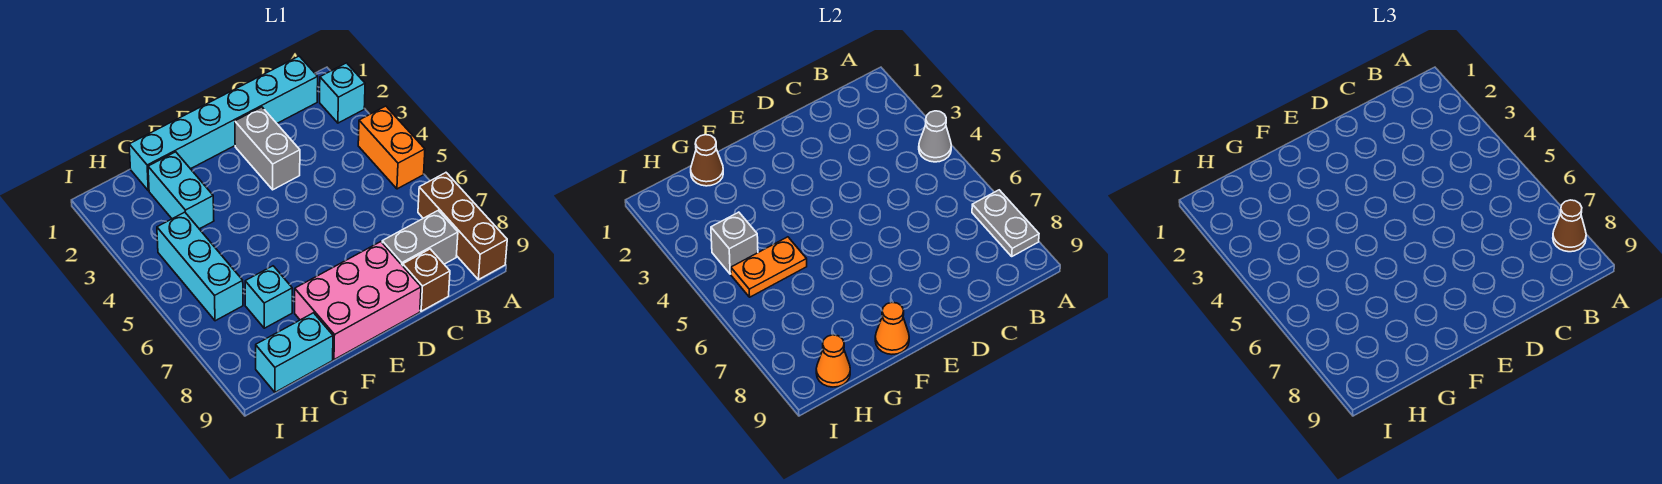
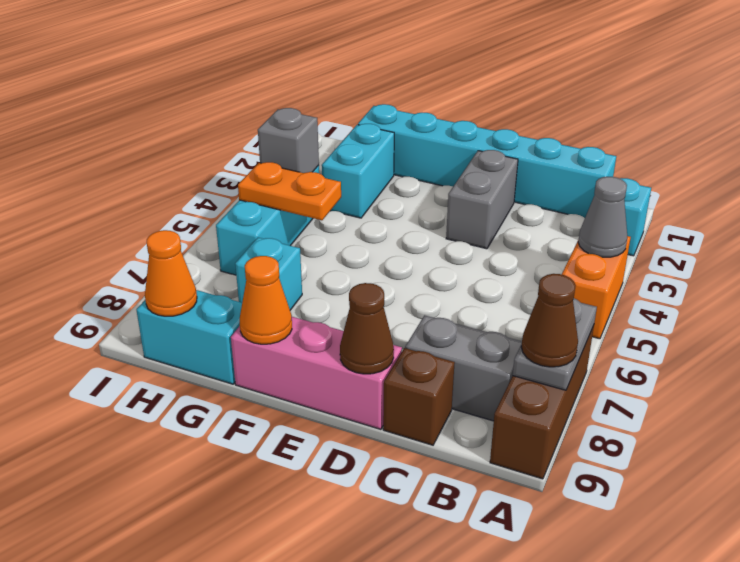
pink brick D8:F9 level 1 -> pink brick D9:F9 level 1
brown cone G1 level 2 -> brown cone D9 level 2

